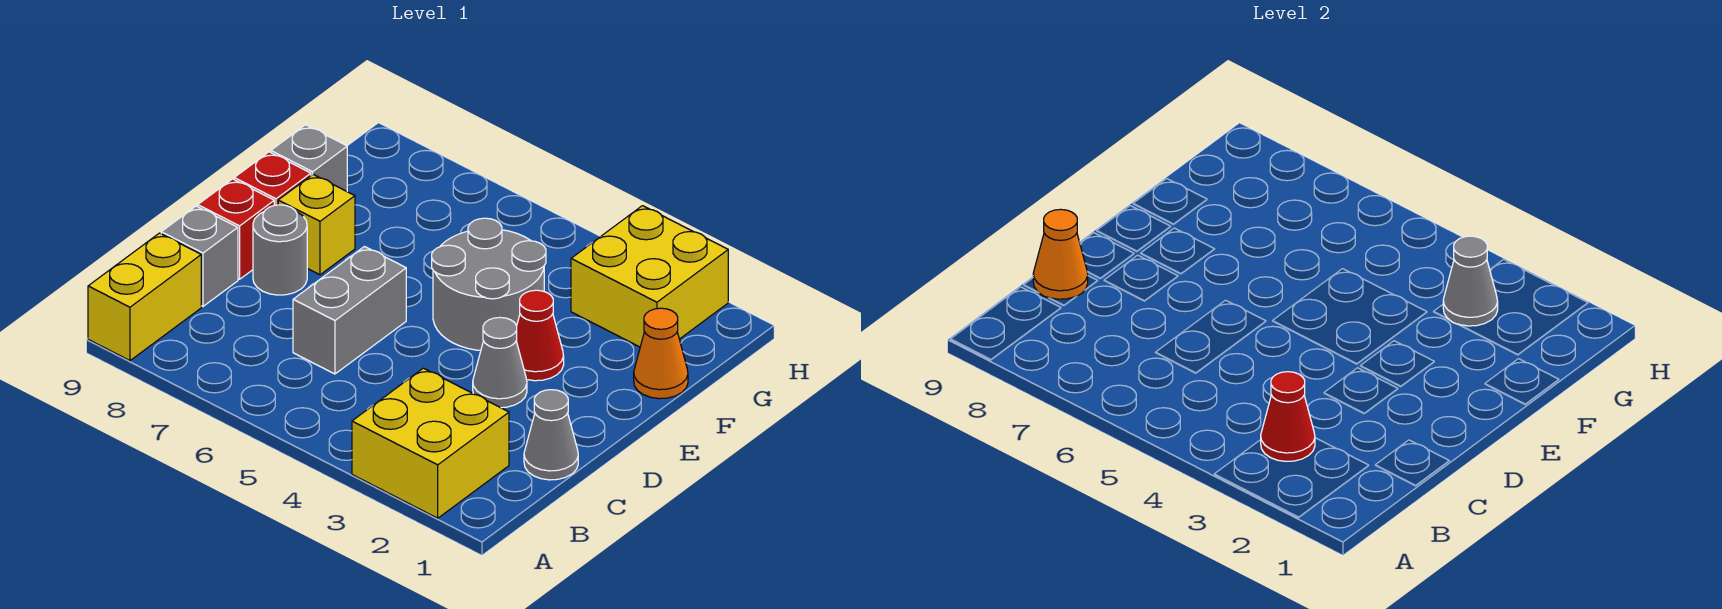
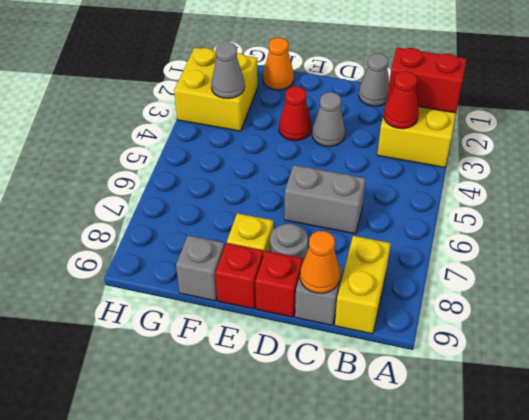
none -> red brick A2:B2 level 2
yellow brick A9:B9 level 1 -> yellow brick B8:B9 level 1
grey round brick E4:F5 level 1 -> none

